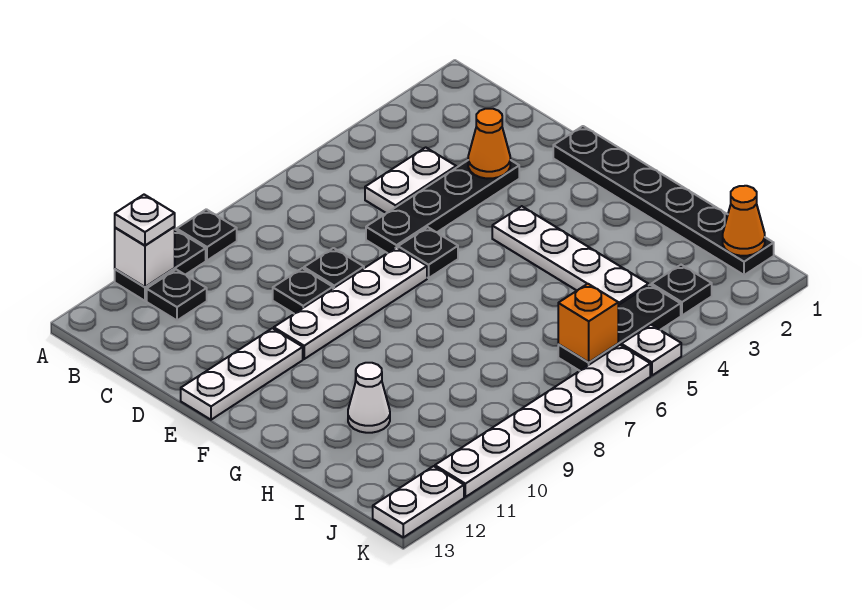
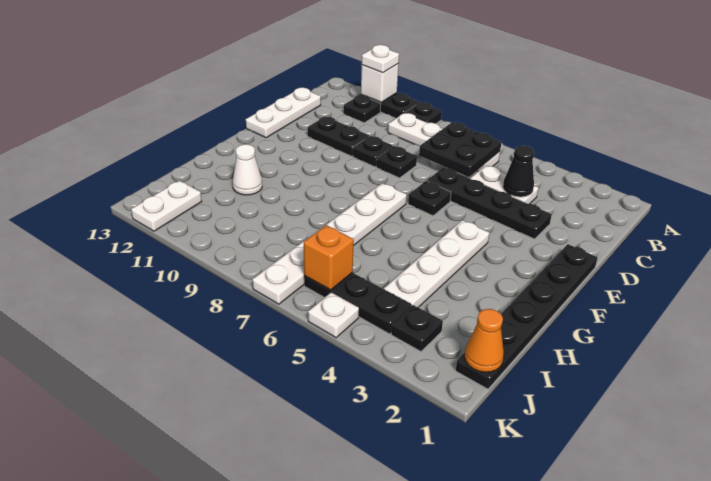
none -> black plate B6:C7 level 2
none -> black cone C4 level 2
orange cone D3 level 2 -> none
none -> black plate D10:D11 level 1
white plate E7:E10 level 1 -> white plate B6:B9 level 1
white plate E11:E13 level 1 -> white plate C13:E13 level 1
white plate K6:K11 level 1 -> white plate F7:K7 level 1
white plate K12:K13 level 1 -> white plate J12:K12 level 1

